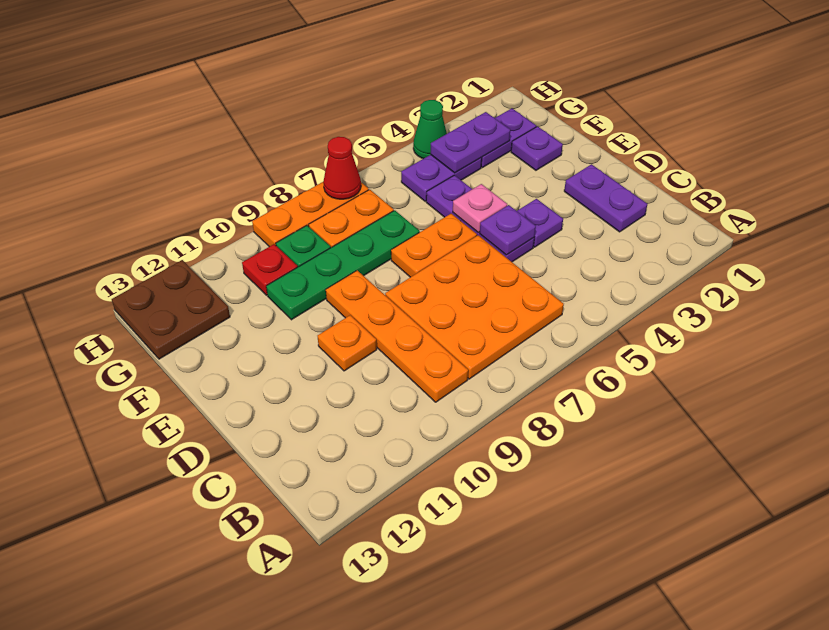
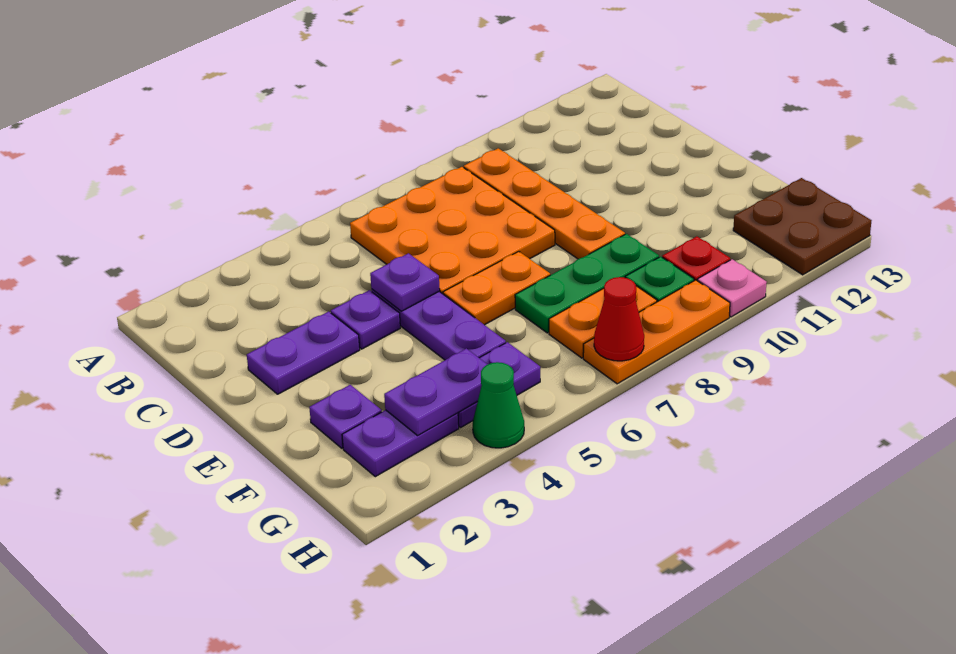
purple plate C2:D2 level 1 -> purple plate D2:D3 level 1
orange plate D10 level 1 -> none
pink plate E5 level 2 -> pink plate H10 level 1
green plate F7:F10 level 1 -> green plate F7:F9 level 1

